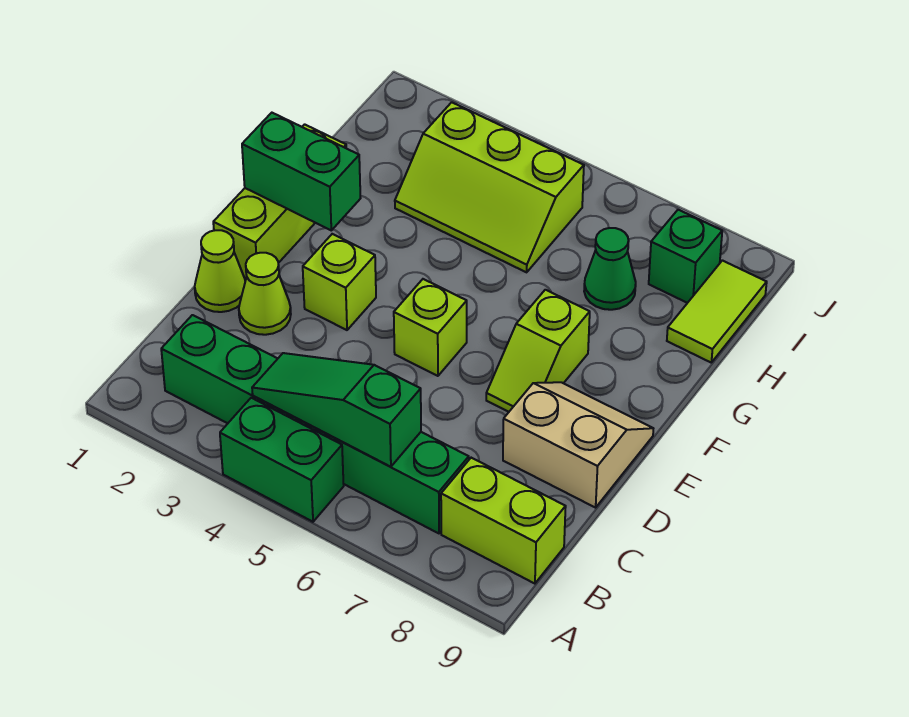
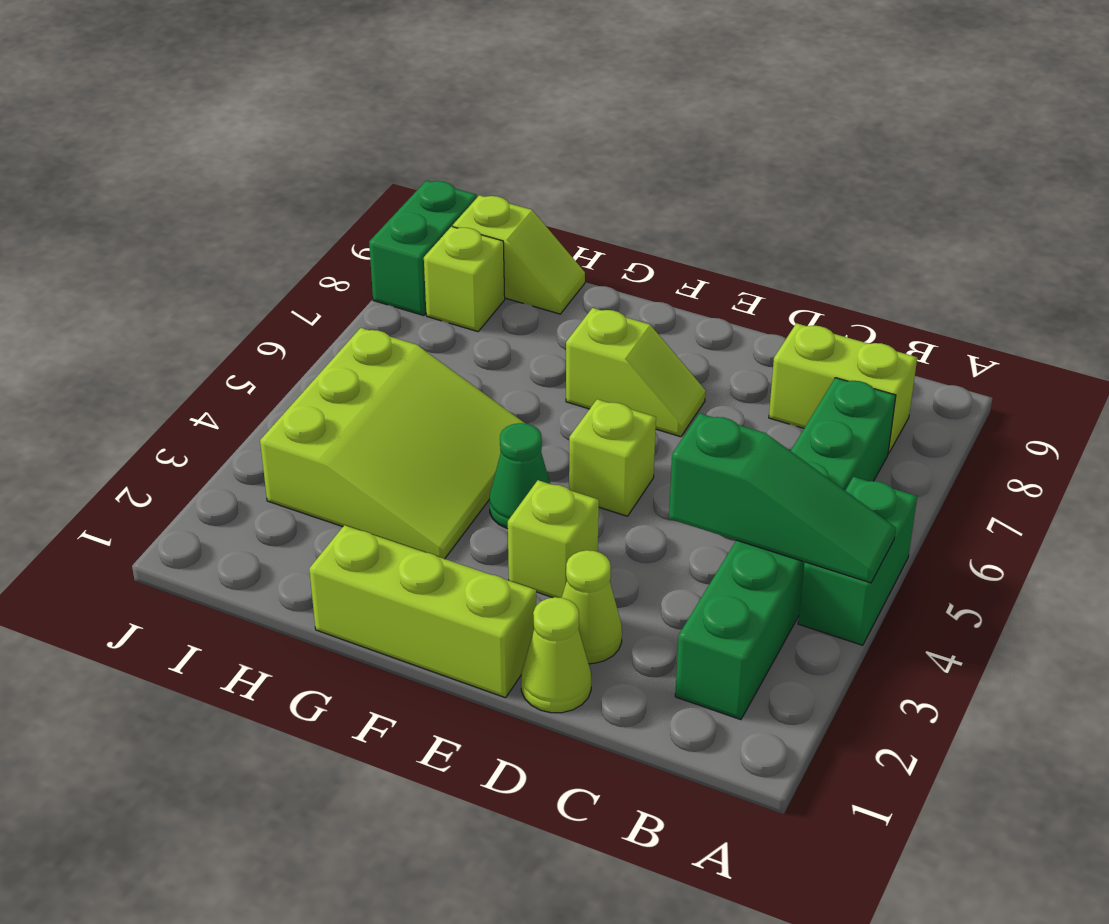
green slope B4:B6 level 2 top 6 -> green slope A4:C4 level 2 top C
lime brick B8:B9 level 1 -> lime brick B8:C8 level 1
tan slope D8:E9 level 1 top D -> none
green brick F1:F2 level 2 -> green brick J8:J9 level 1
lime slope H3:I5 level 1 top I -> lime slope G3:I5 level 1 top I
green cone H7 level 1 -> green cone F4 level 1
lime tile H9:I9 level 1 -> lime slope H9:I9 level 1 top I
green brick I8 level 1 -> lime brick I8 level 1

